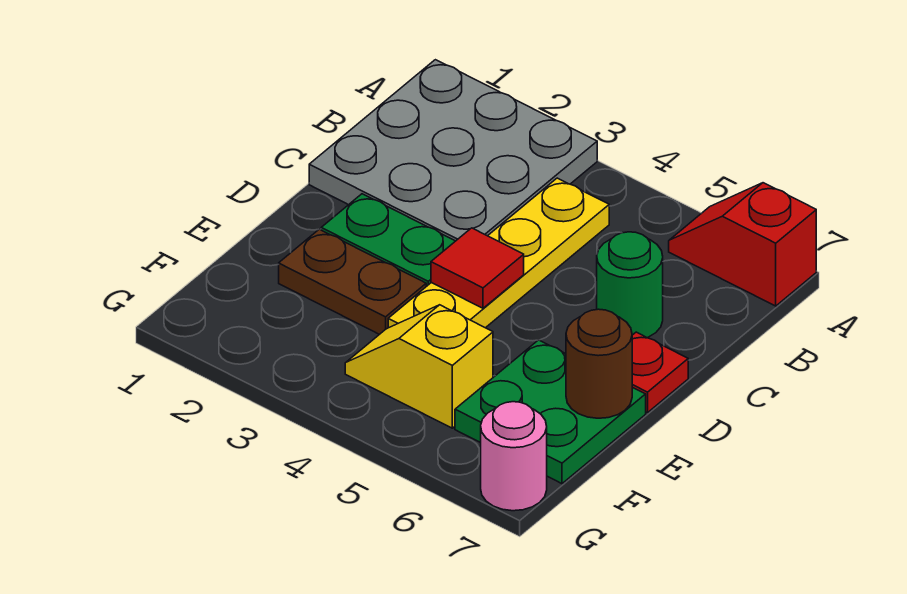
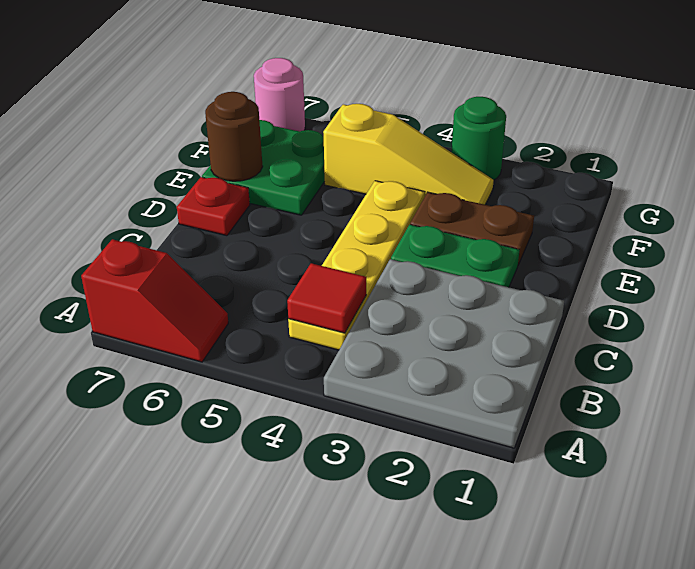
green round brick C6 level 1 -> green round brick G3 level 1
red tile D4 level 2 -> red tile B4 level 2
yellow slope F4:F5 level 1 top 5 -> yellow slope F3:F5 level 1 top 5

